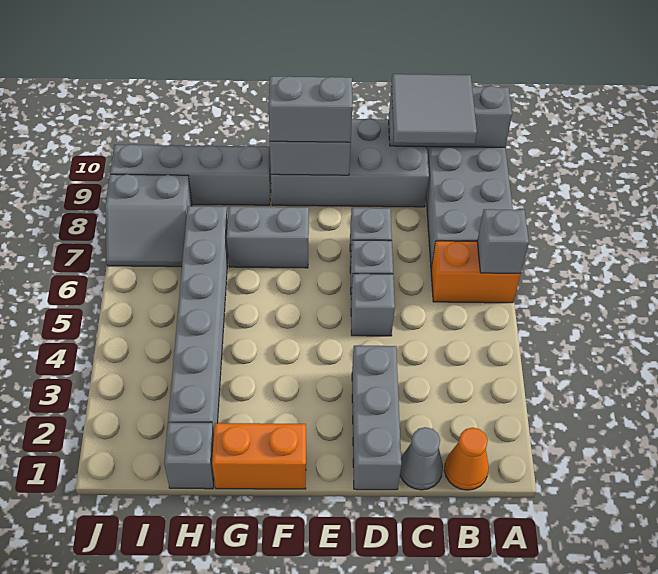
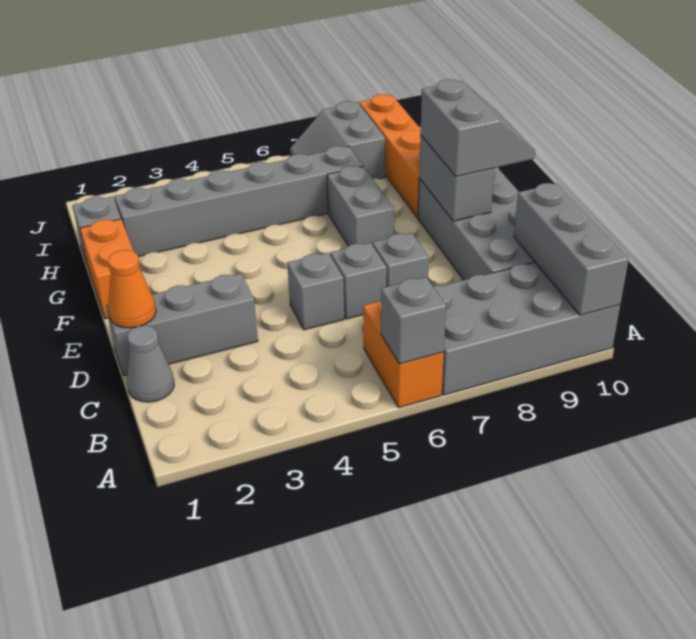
orange cone B1 level 1 -> orange cone D1 level 2
grey tile B9:C10 level 3 -> none
grey brick G9:J9 level 1 -> orange brick G9:J9 level 1

